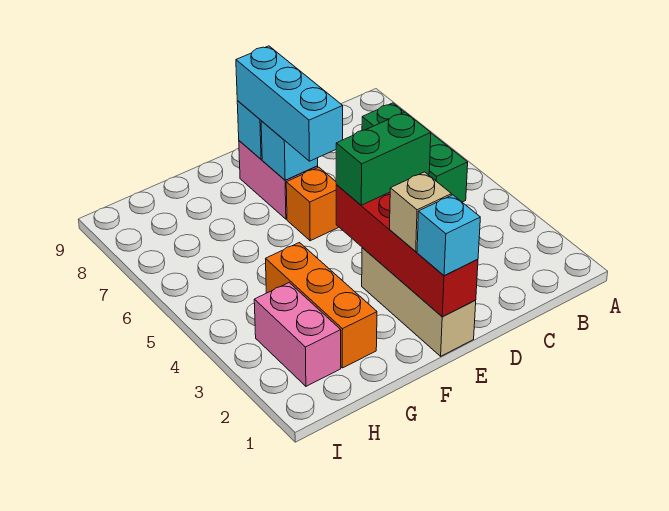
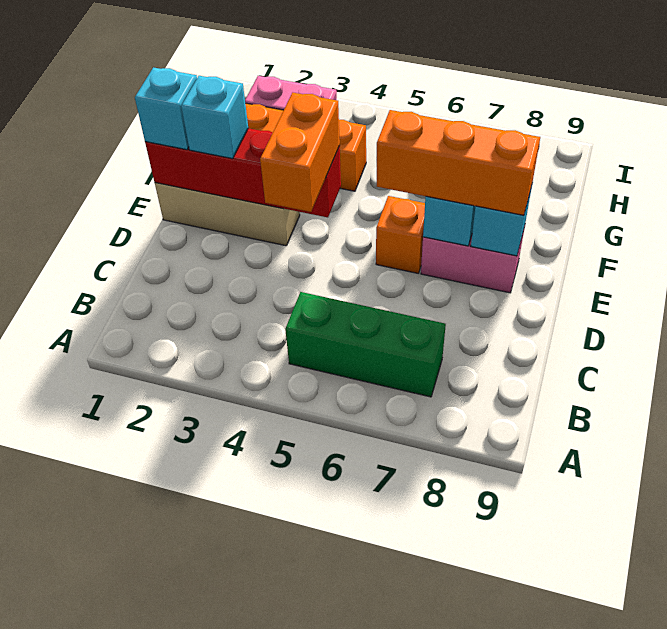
green brick D4:E4 level 3 -> orange brick D4:E4 level 3
tan brick E2 level 3 -> cyan brick E2 level 3
cyan brick E6:E8 level 3 -> orange brick E6:E8 level 3

